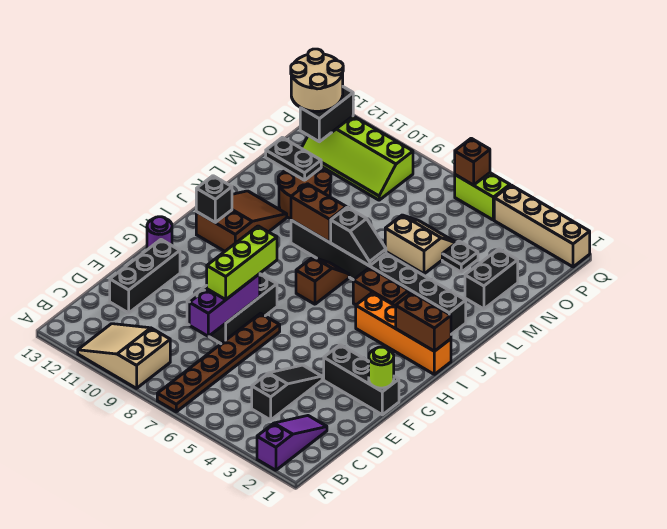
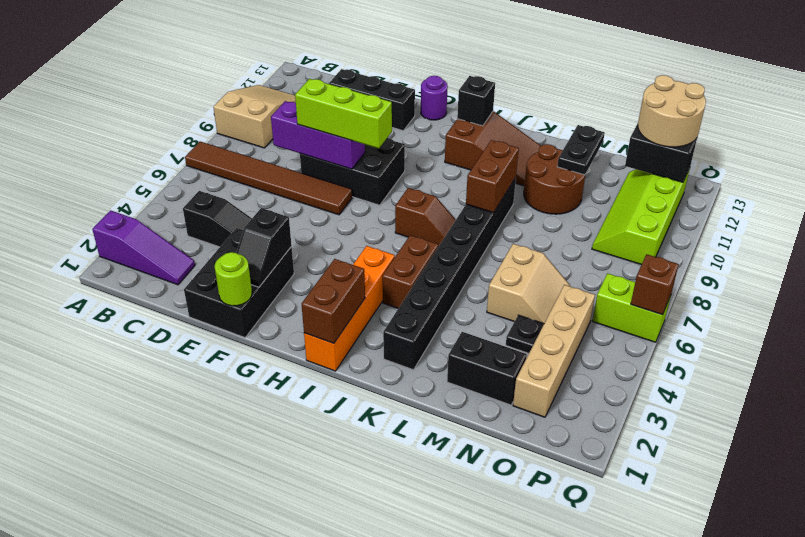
brown plate A7:F7 level 1 -> brown tile A7:F7 level 1
black brick F1:F3 level 1 -> black brick E1:F3 level 1
black slope K6:K7 level 2 top 7 -> black slope F2:F3 level 2 top 3
tan brick Q1:Q4 level 1 -> tan brick O2:O5 level 1
lime brick Q5:Q6 level 1 -> lime brick P6:Q6 level 1

